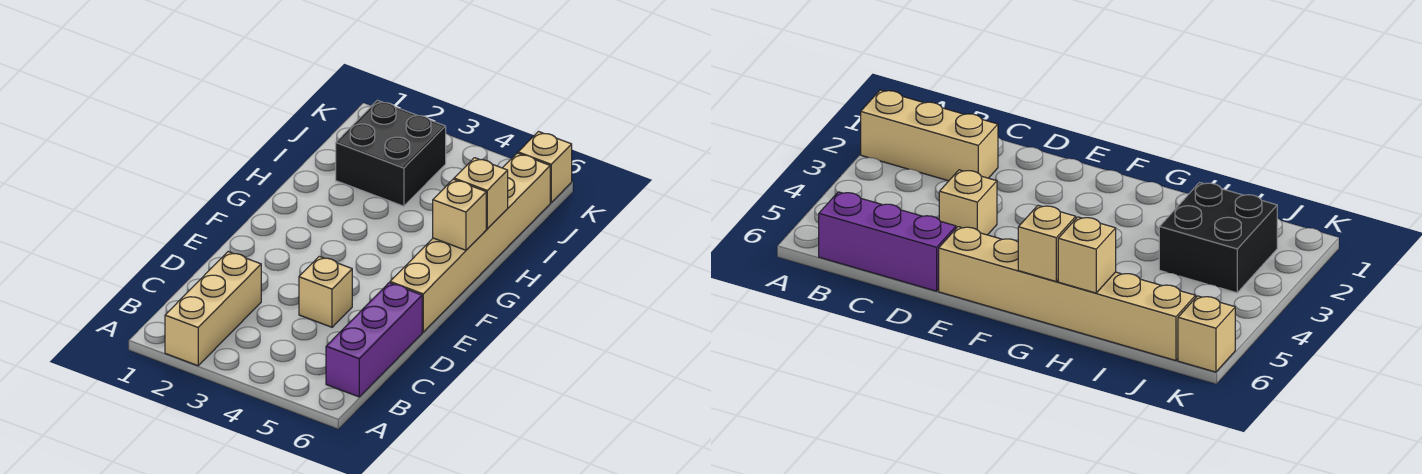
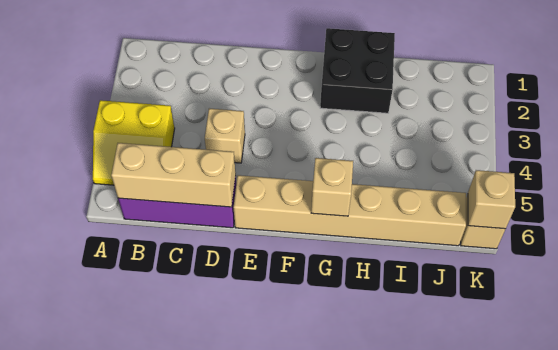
tan brick A2:C2 level 1 -> tan brick B6:D6 level 2
none -> yellow slope A4:B5 level 1 top 4
tan brick H6 level 2 -> tan brick K6 level 2
black brick I2:J3 level 1 -> black brick G1:H2 level 1

